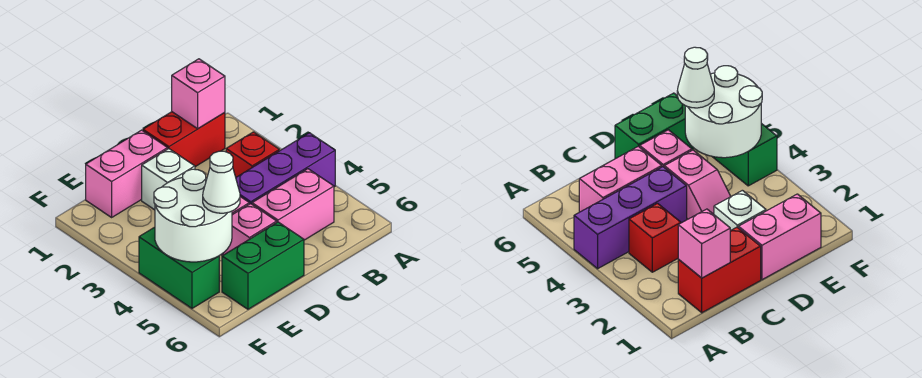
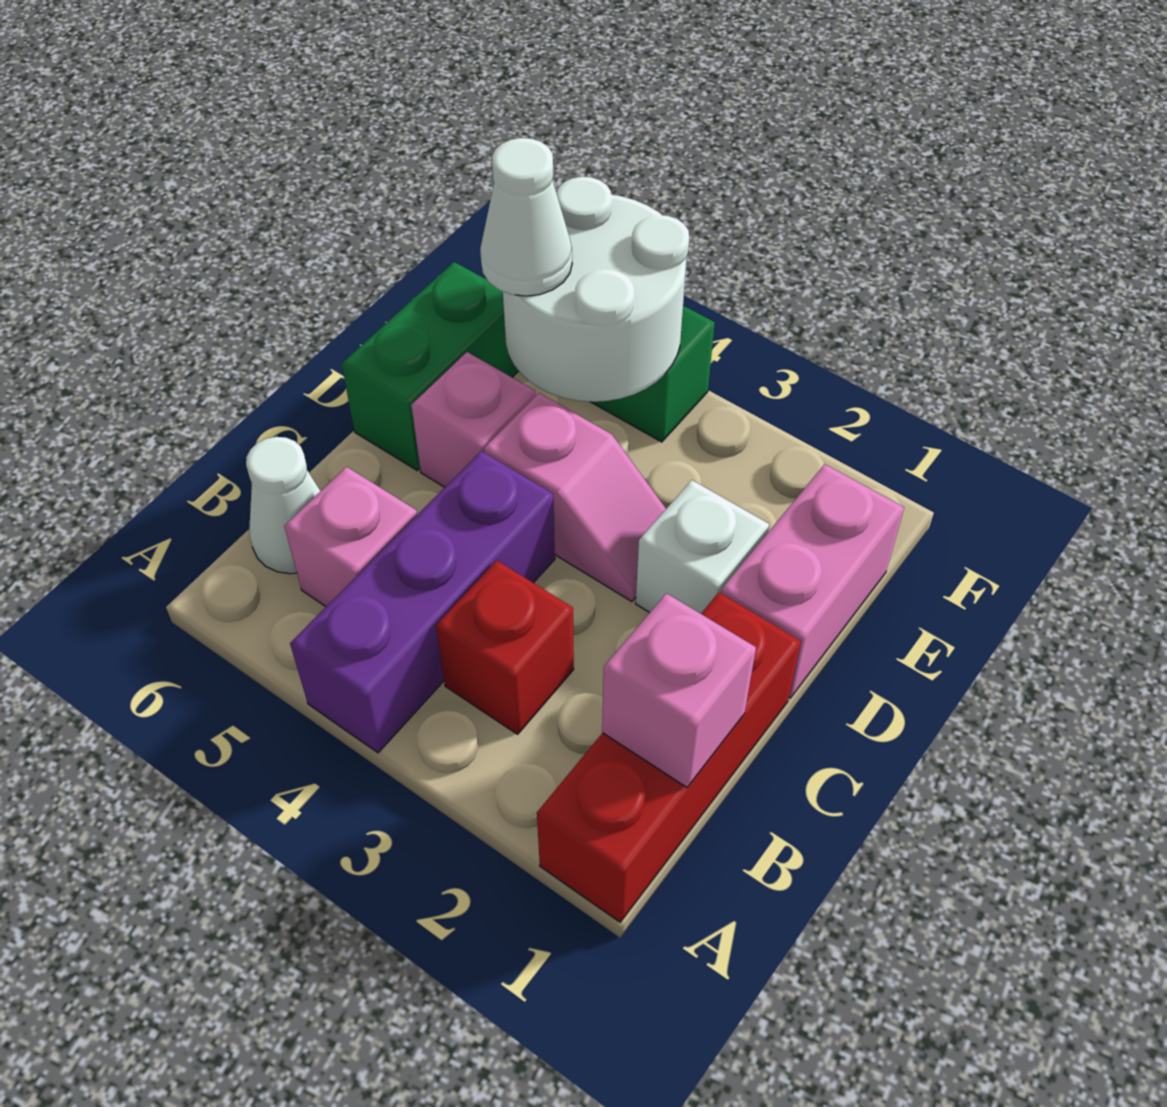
red brick B1:C1 level 1 -> red brick A1:C1 level 1
pink brick B5:C5 level 1 -> pink brick B5 level 1
none -> white cone B6 level 1

